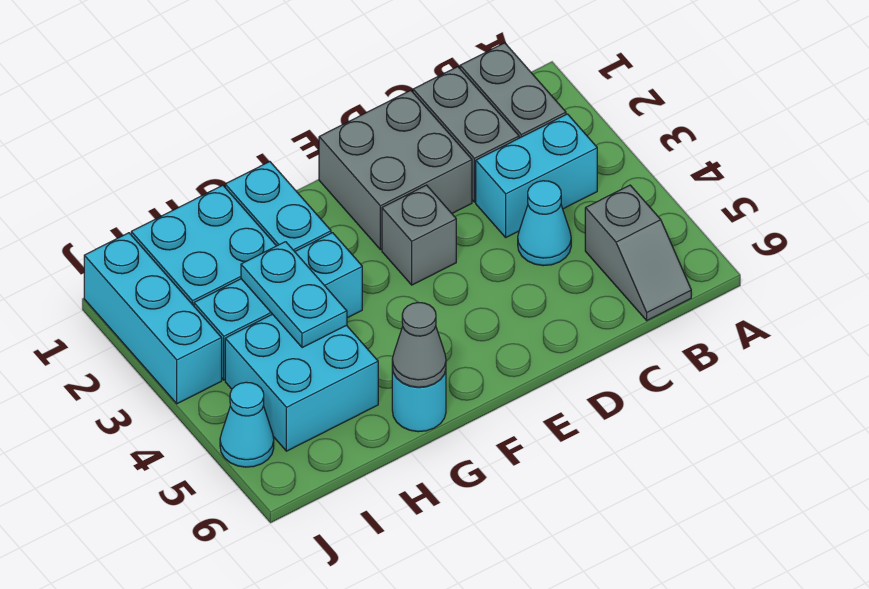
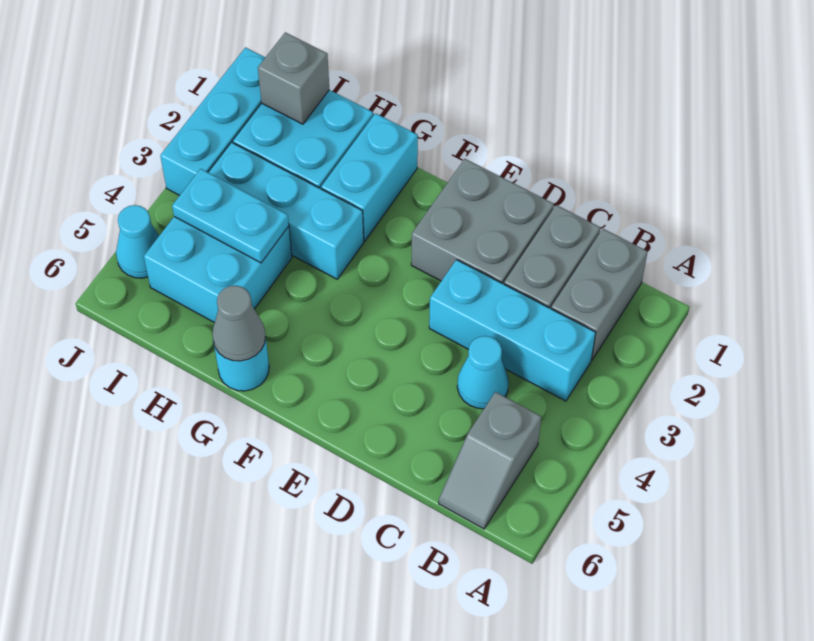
cyan brick B3:C3 level 1 -> cyan brick B3:D3 level 1
grey brick E3 level 1 -> grey brick I1 level 2
cyan plate H3:H4 level 2 -> cyan plate H4:I4 level 2

